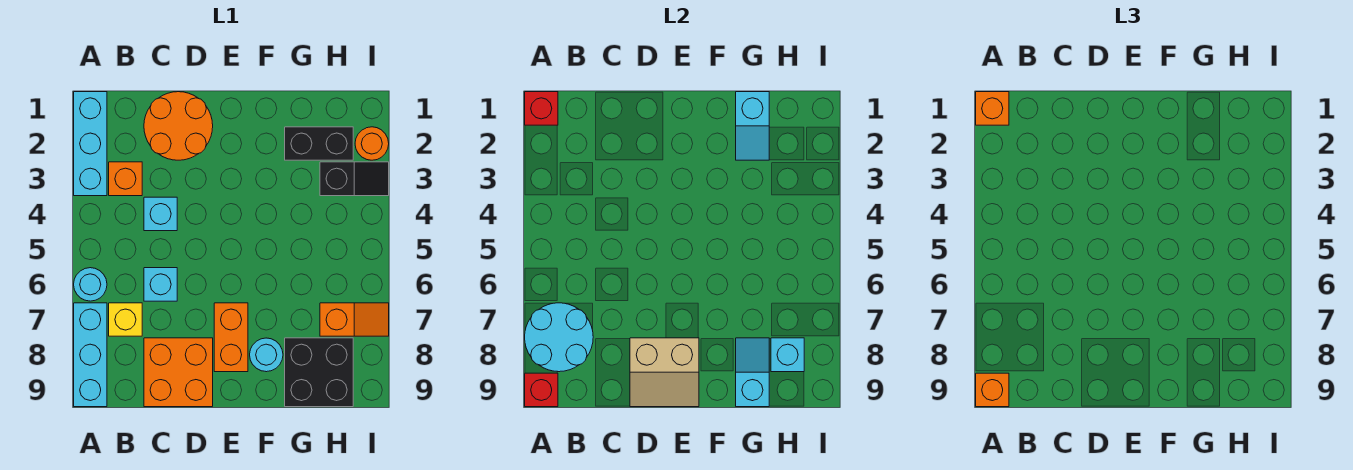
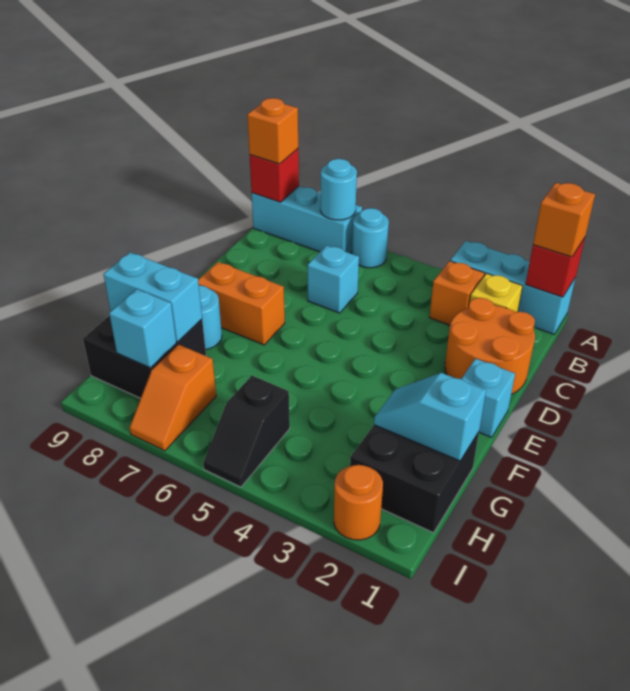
cyan round brick A7:B8 level 2 -> cyan round brick A7 level 2
yellow brick B7 level 1 -> yellow brick B2 level 1
cyan brick C4 level 1 -> cyan brick E1 level 1
orange brick C8:D9 level 1 -> none
tan slope D8:E9 level 2 top 8 -> none
black brick G2:H2 level 1 -> black brick G1:H2 level 1
cyan slope G8:G9 level 2 top 9 -> cyan brick G8:G9 level 2
black slope H3:I3 level 1 top H -> black slope H5:I5 level 1 top H

